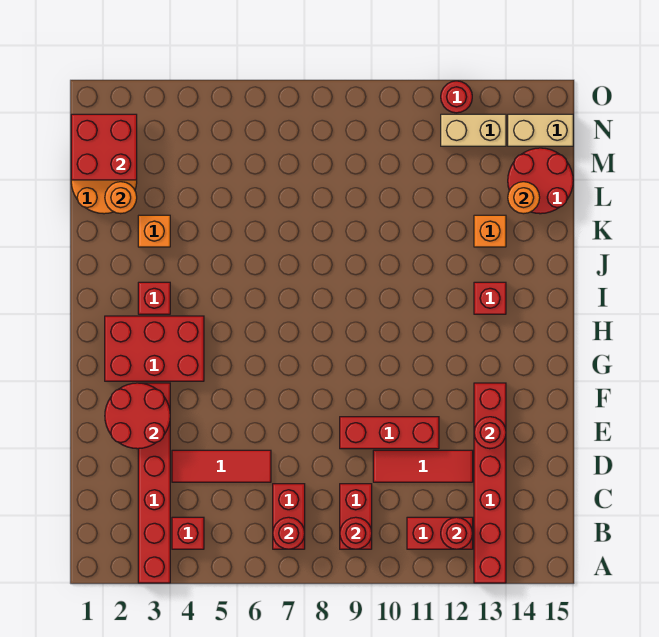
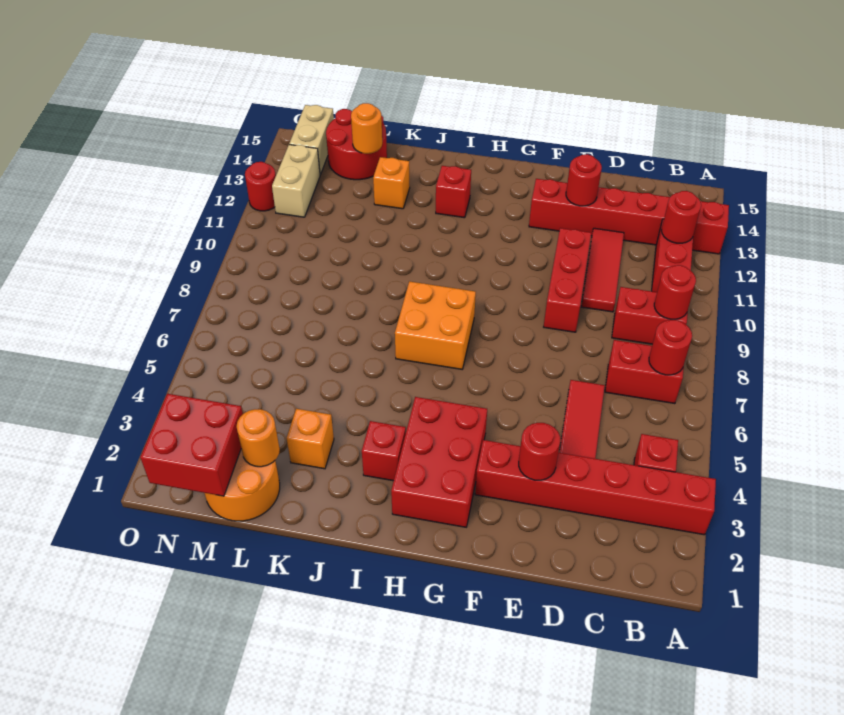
red round brick E2:F3 level 2 -> red round brick E3 level 2
none -> orange brick H7:I8 level 1

